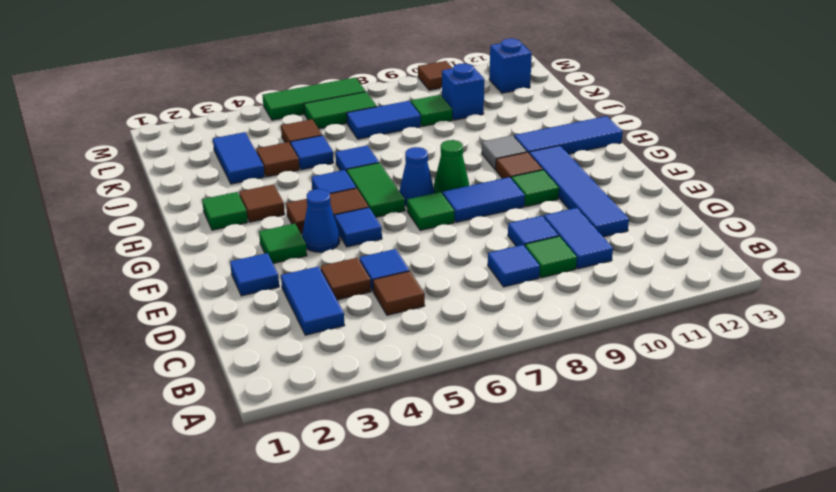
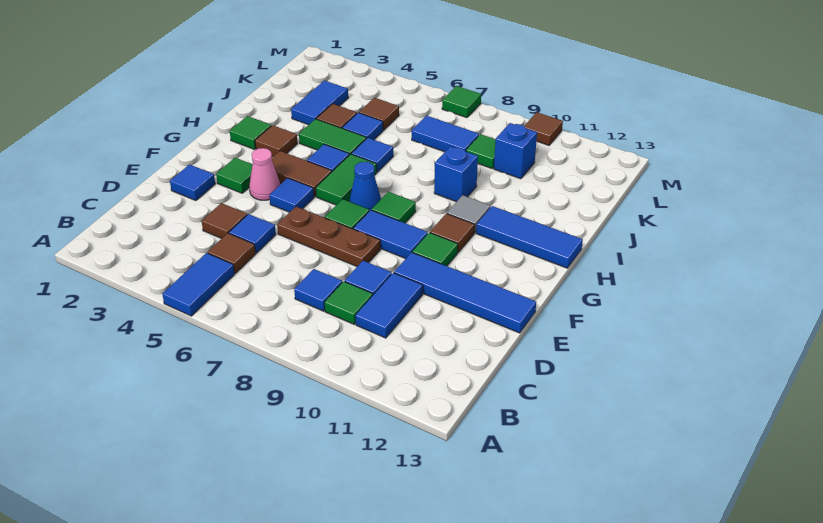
blue tile C3:D3 level 1 -> blue tile A5:B5 level 1
blue tile D11:G11 level 1 -> blue tile E10:E13 level 1
none -> brown plate E6:E8 level 1
blue cone F4 level 1 -> pink cone F4 level 1
green cone G8 level 1 -> green tile G8 level 1
green tile L6:L7 level 1 -> green tile I4:I5 level 1
blue brick L12 level 1 -> blue brick I9 level 1
green tile M5:M7 level 1 -> green tile M7 level 1

